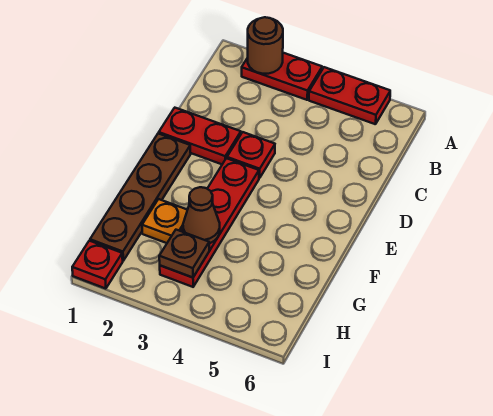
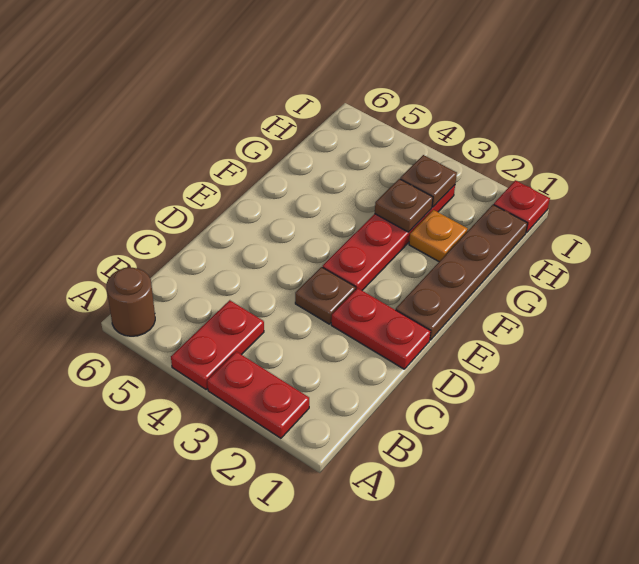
brown round brick A2 level 2 -> brown round brick A6 level 1
red plate A4:A5 level 1 -> red plate A4:B4 level 1
red plate D3 level 1 -> brown plate D3 level 1
brown cone G3 level 2 -> brown plate G3 level 2

